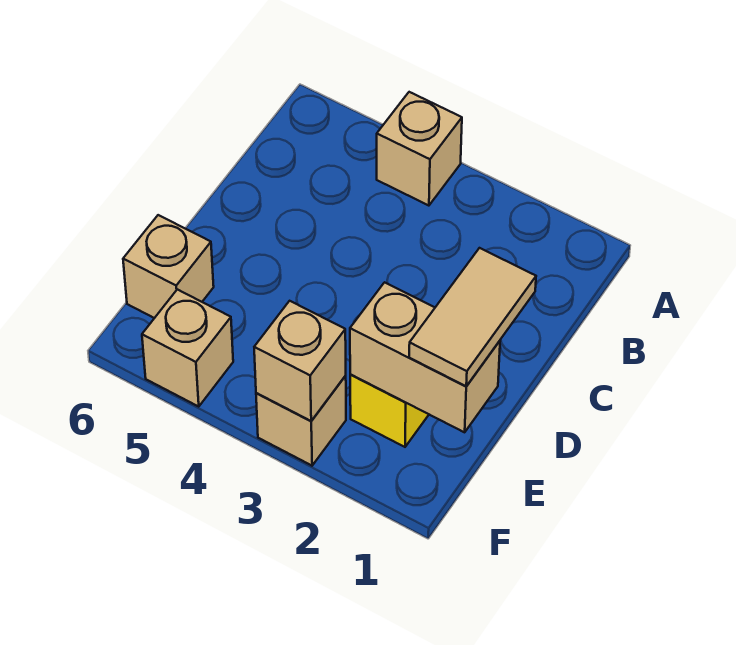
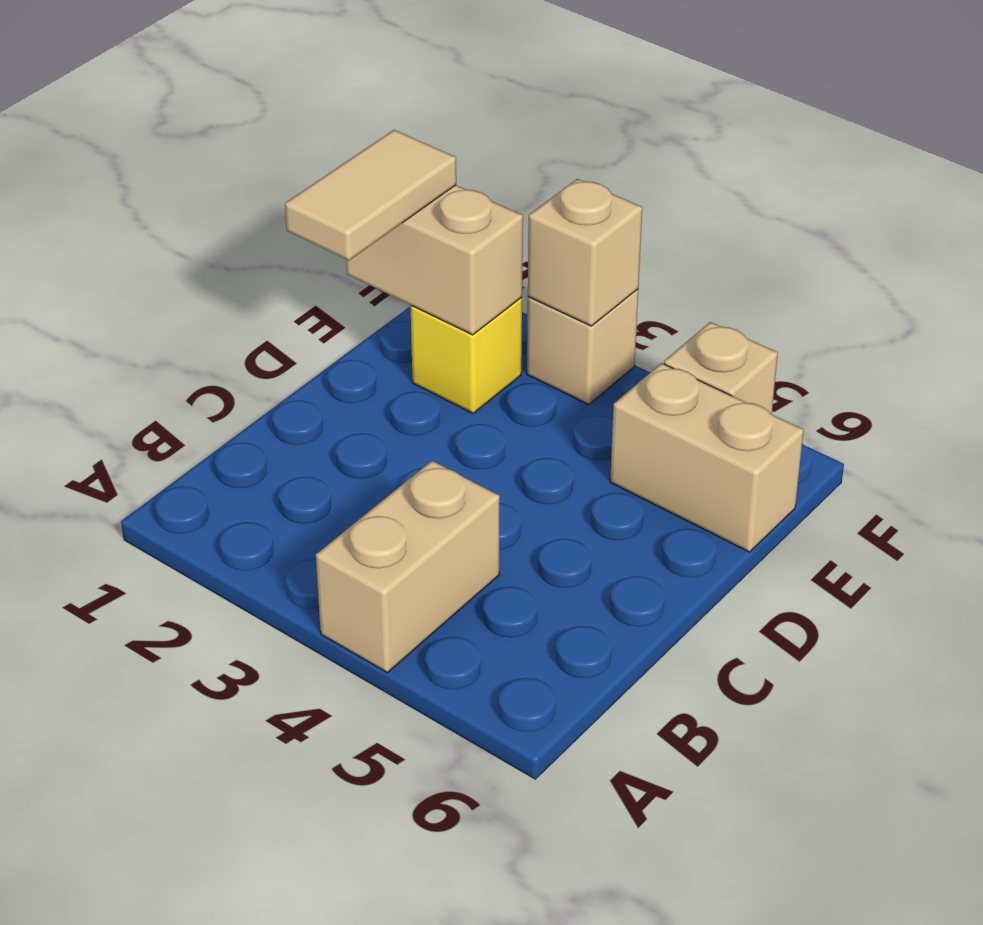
tan brick A4 level 1 -> tan brick A4:B4 level 1
tan brick E6 level 1 -> tan brick E5:E6 level 1

